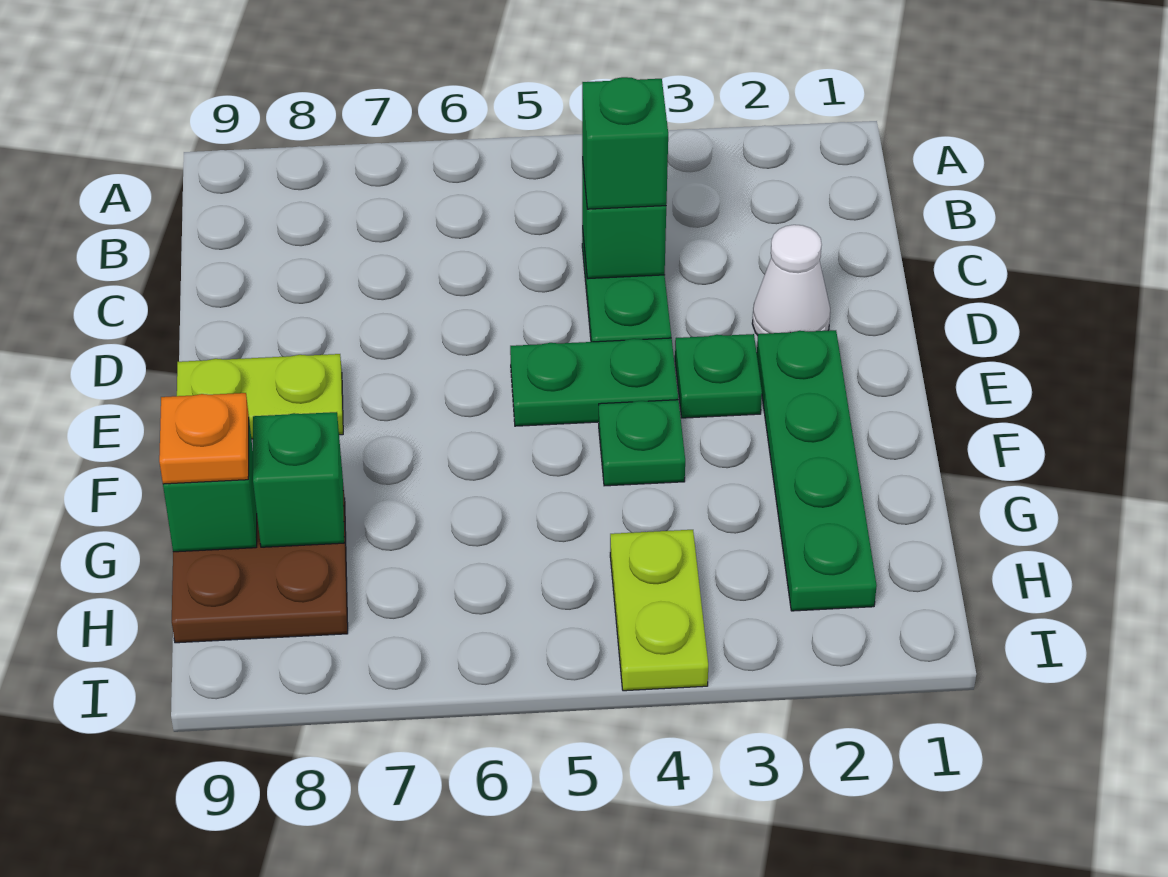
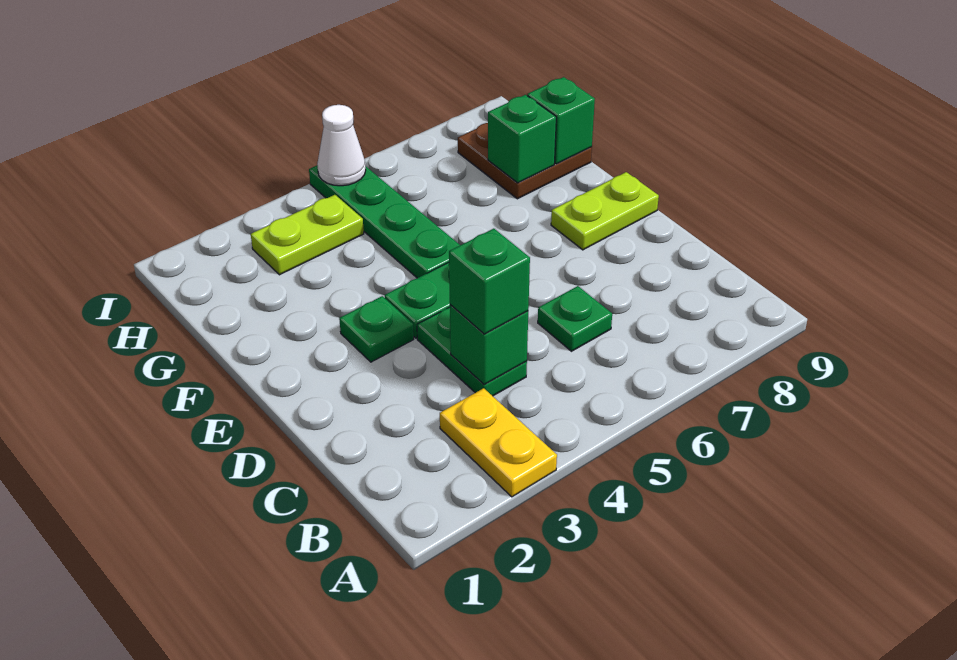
none -> yellow plate A3:B3 level 1
white cone D2 level 1 -> white cone I5 level 2
green plate E2:H2 level 1 -> green plate F5:I5 level 1
green plate F4 level 1 -> green plate C6 level 1
orange plate G9 level 3 -> none
lime plate H4:I4 level 1 -> lime plate H3:H4 level 1

